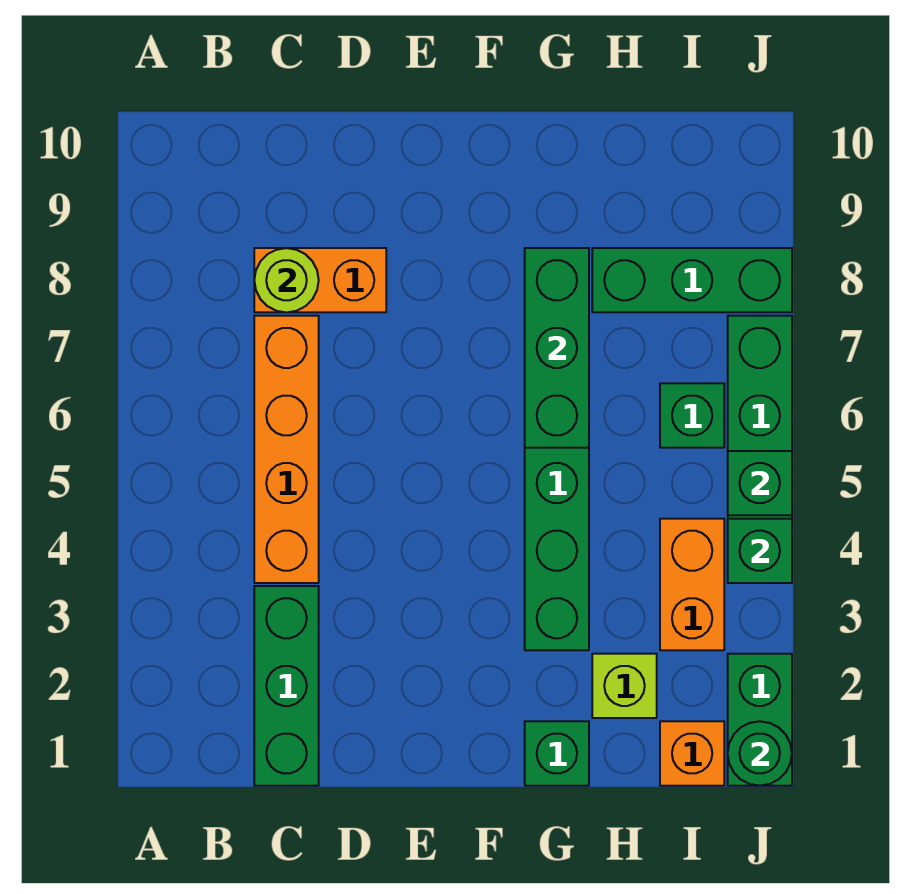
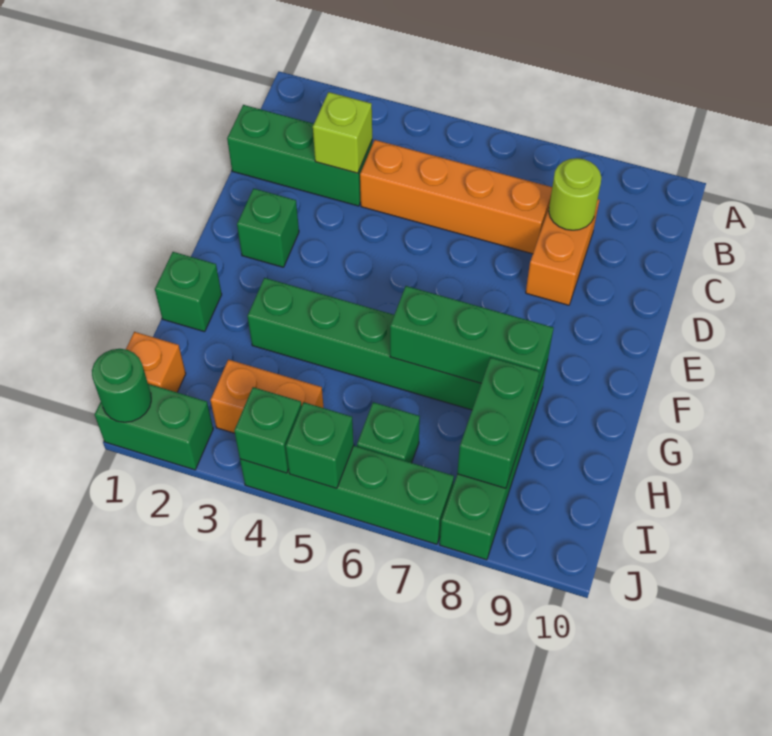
none -> green brick E2 level 1
lime brick H2 level 1 -> lime brick C3 level 2
none -> green brick H8:I8 level 2

